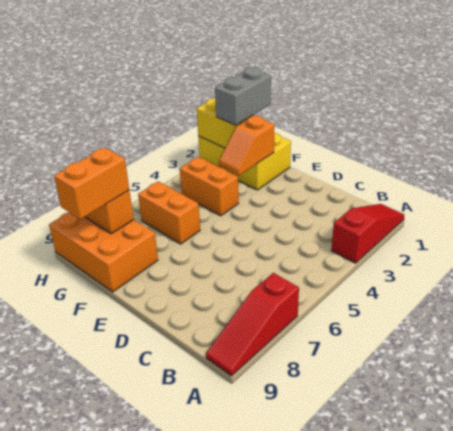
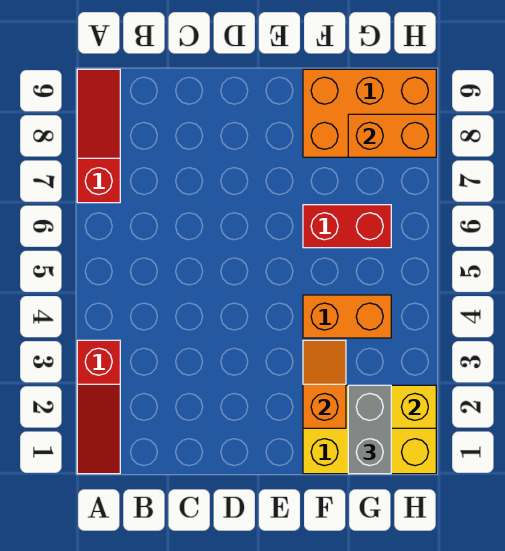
orange brick F6:G6 level 1 -> red brick F6:G6 level 1
orange brick G8:G9 level 3 -> none

